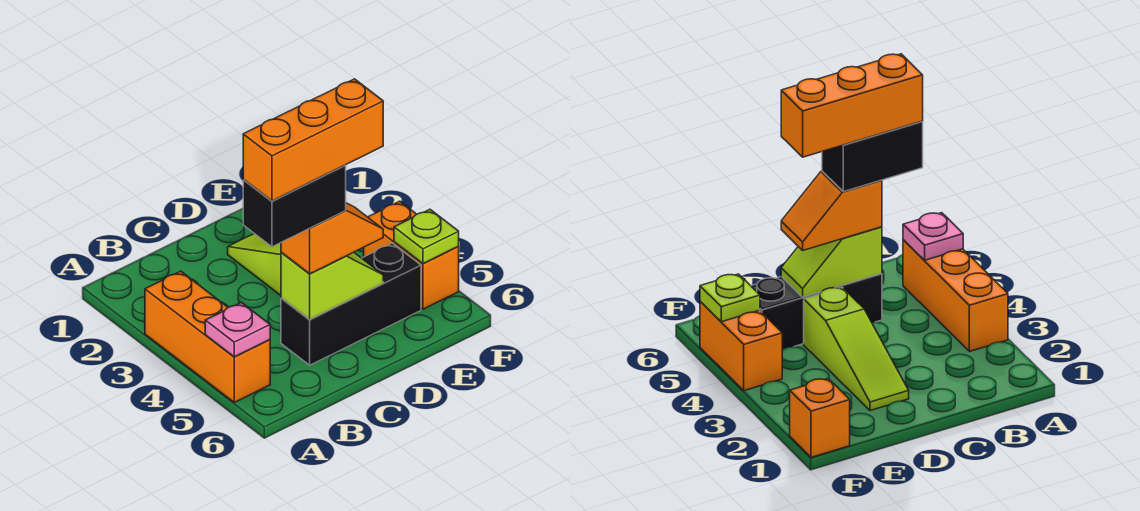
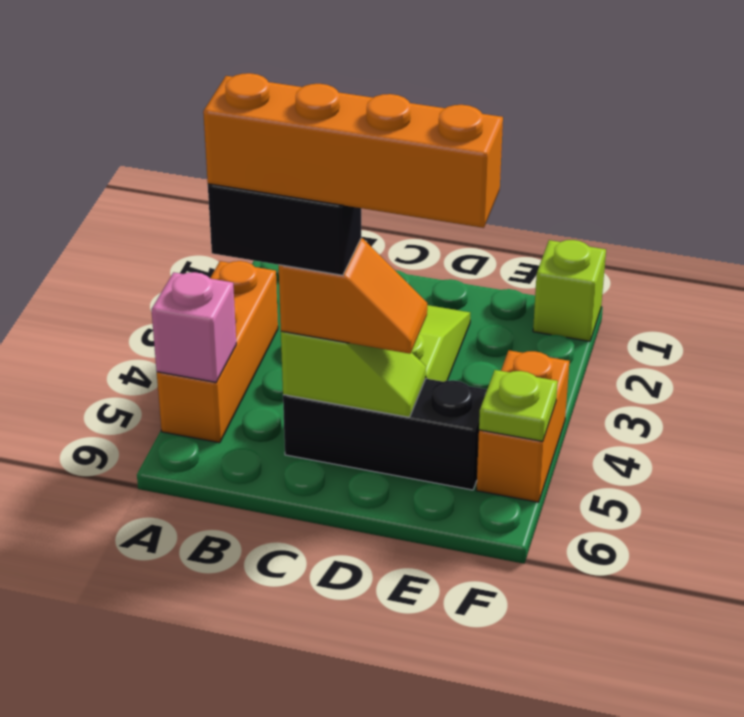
pink plate A5 level 2 -> pink brick A5 level 2
orange brick B5:D5 level 5 -> orange brick B5:E5 level 5
orange brick F1 level 1 -> lime brick F1 level 1

